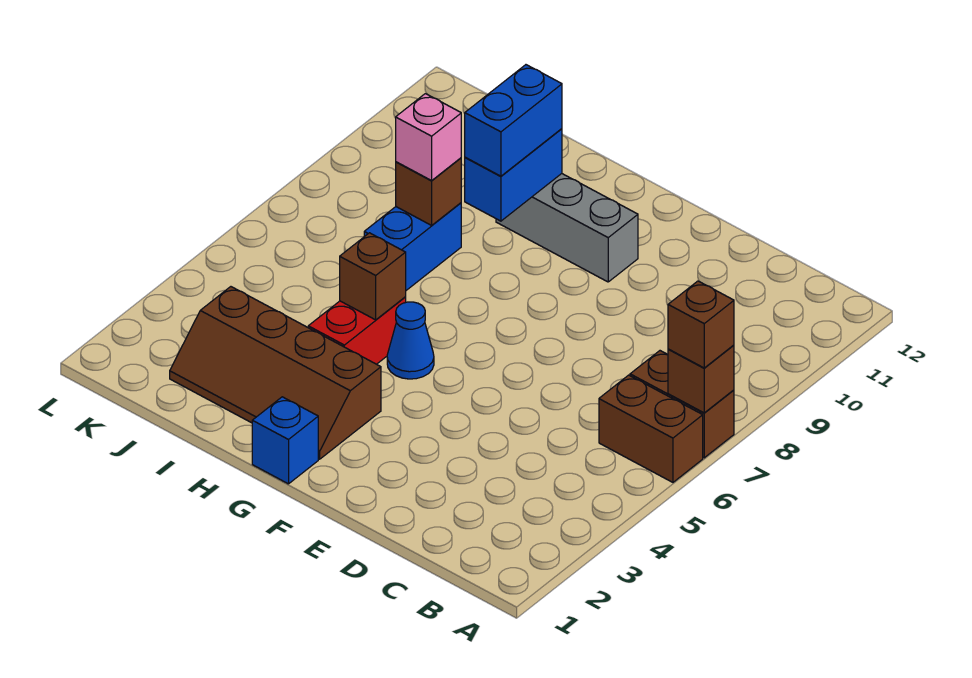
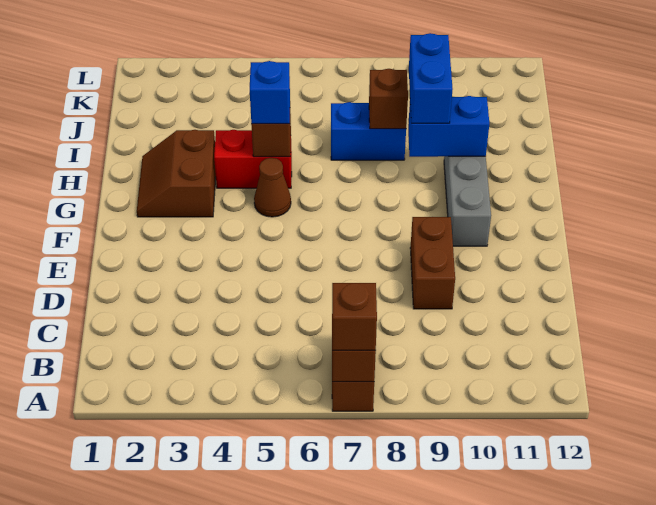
brown brick A6:B6 level 1 -> brown brick D9:E9 level 1
blue brick G1 level 1 -> blue brick H5 level 3
brown slope G2:J3 level 1 top 3 -> brown slope G2:H3 level 1 top 3
blue cone G5 level 1 -> brown cone G5 level 1
blue brick H9:H10 level 3 -> blue brick H9:I9 level 3
pink brick I8 level 3 -> none

